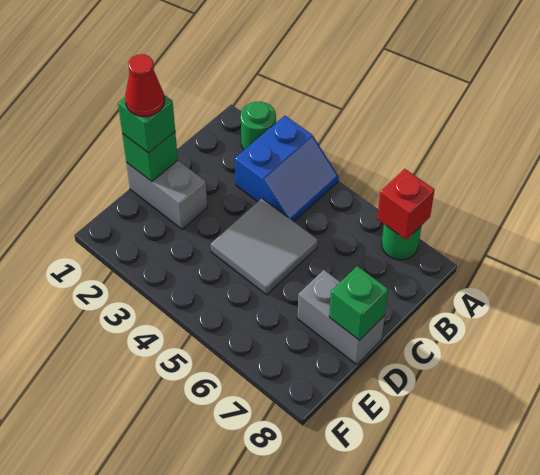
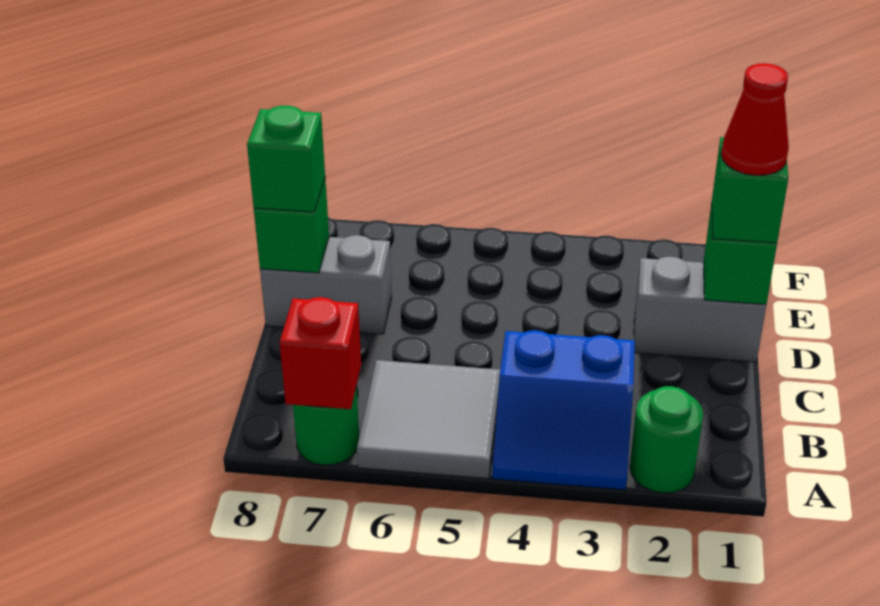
blue slope A3:B4 level 1 top 3 -> blue slope A3:B4 level 1 top B
grey tile C4:D5 level 1 -> grey tile A5:B6 level 1
none -> green brick D8 level 3

